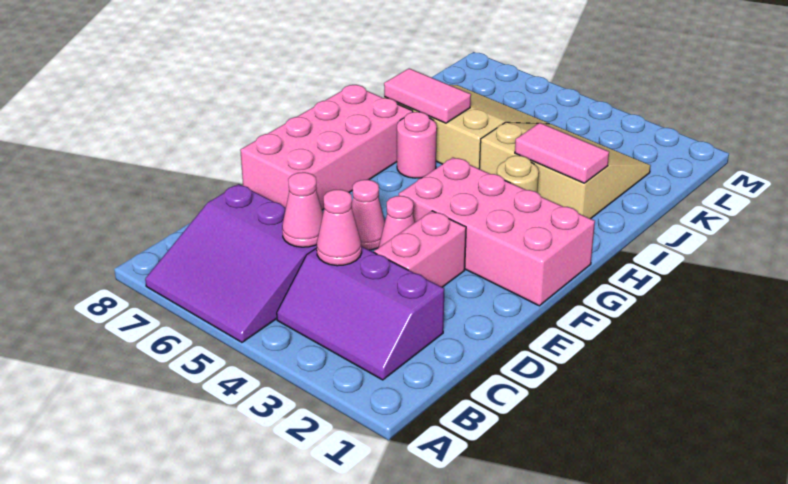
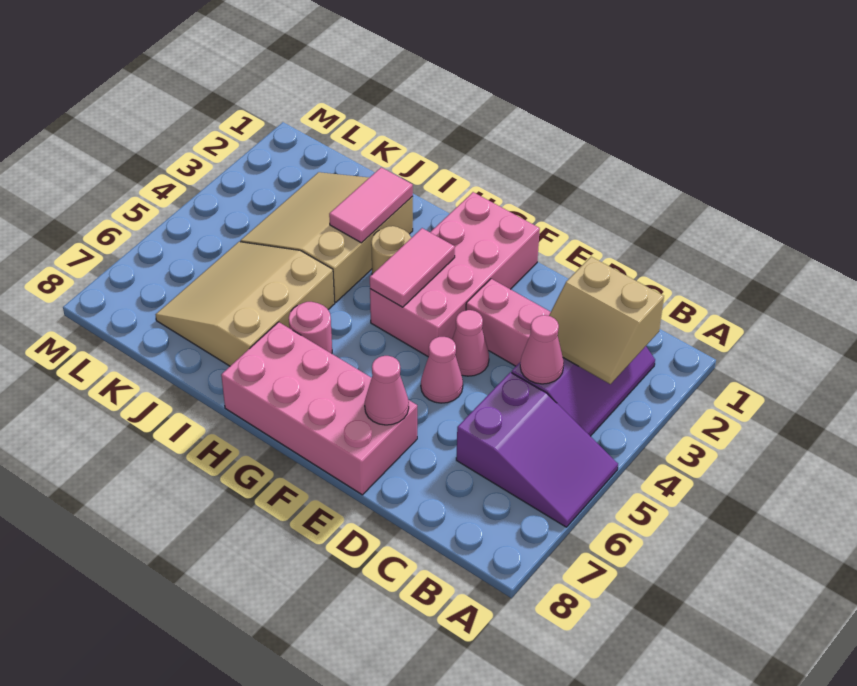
purple slope A5:C7 level 1 top C -> purple slope A5:C6 level 1 top C
none -> tan slope B2:C3 level 2 top 2
pink cone C5 level 2 -> pink cone E7 level 2
pink tile I6:I7 level 2 -> pink tile G3:G4 level 2

